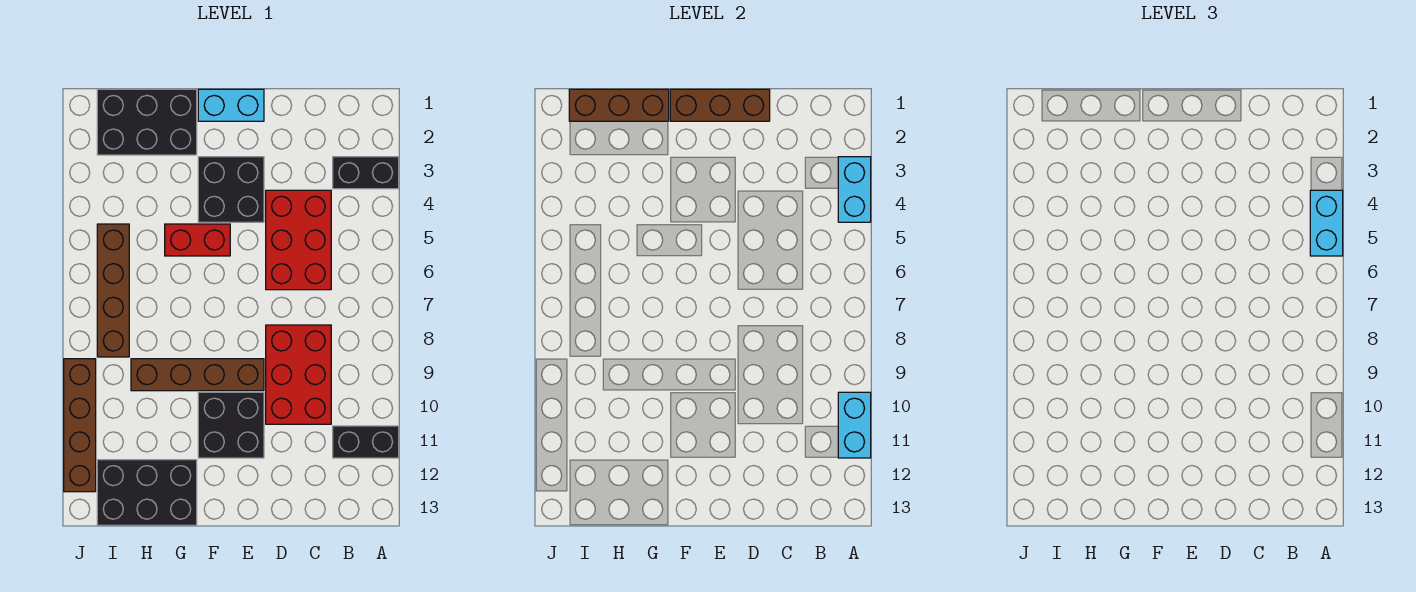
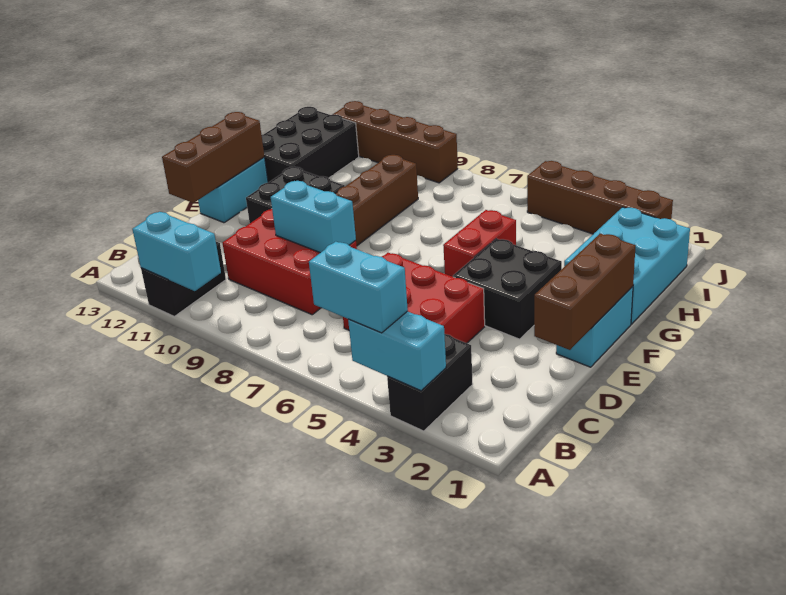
none -> cyan brick D8:D9 level 2
none -> cyan brick E13:F13 level 1
black brick G1:I2 level 1 -> cyan brick G1:I2 level 1
brown brick G1:I1 level 2 -> brown brick D13:F13 level 2
brown brick I5:I8 level 1 -> brown brick J2:J5 level 1

